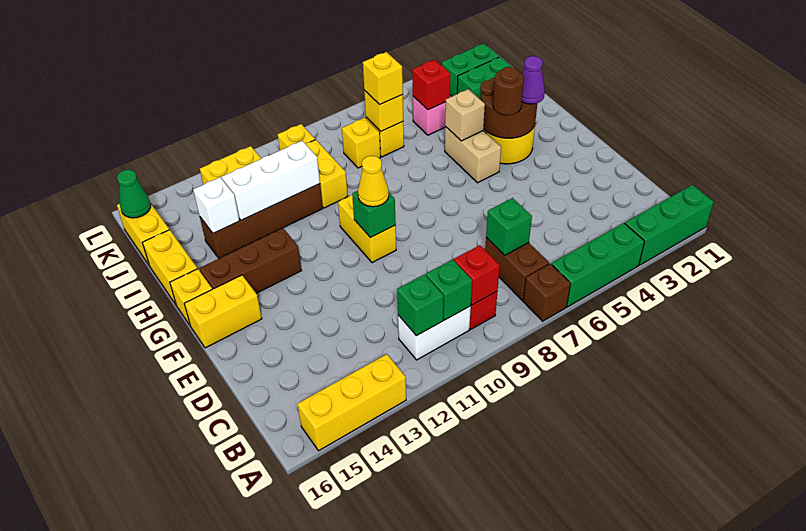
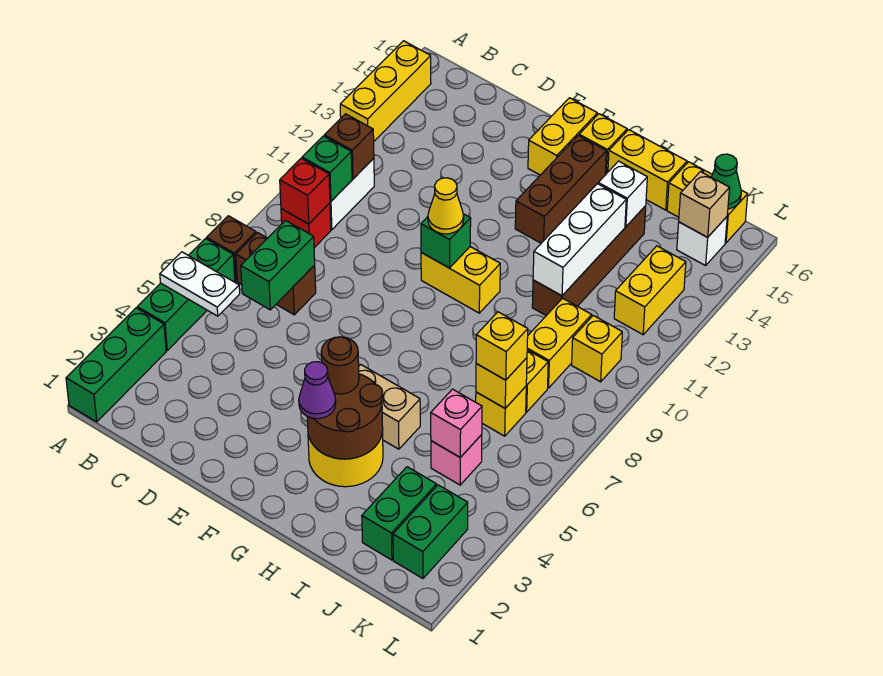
none -> white plate A5:B5 level 2
green brick B11 level 2 -> brown brick B11 level 2
green brick C7 level 2 -> green brick C6:C7 level 2
tan brick H5 level 2 -> tan brick K15 level 2
yellow brick I10:J10 level 1 -> yellow brick J9:J10 level 1
red brick J5 level 2 -> pink brick J5 level 2
none -> white brick K15 level 1

